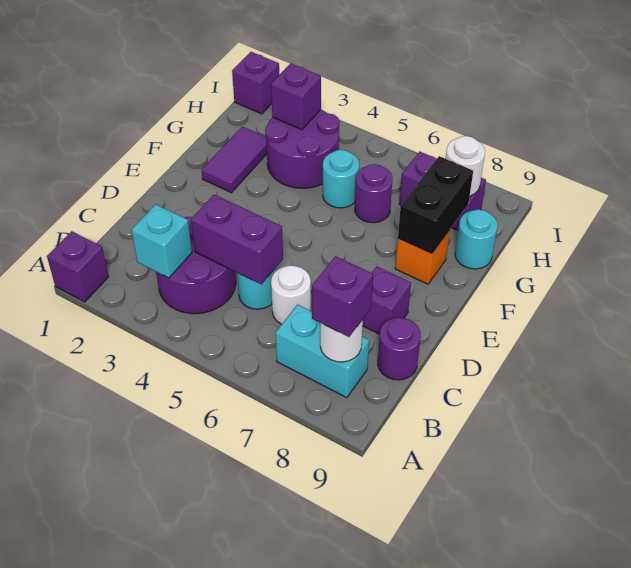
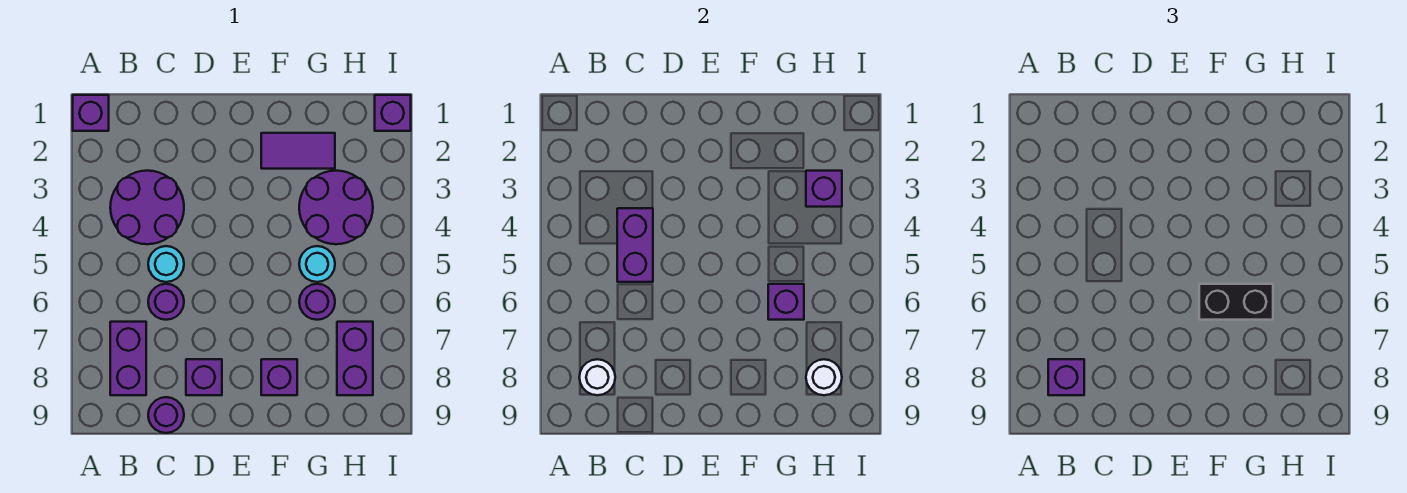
cyan brick B3 level 2 -> none
cyan brick B7:B8 level 1 -> purple brick B7:B8 level 1
white round brick C6 level 1 -> purple round brick C6 level 1
orange brick F8 level 1 -> purple brick F8 level 1
black brick F8:G8 level 2 -> black brick F6:G6 level 3
none -> purple brick G6 level 2
cyan round brick G9 level 1 -> none

